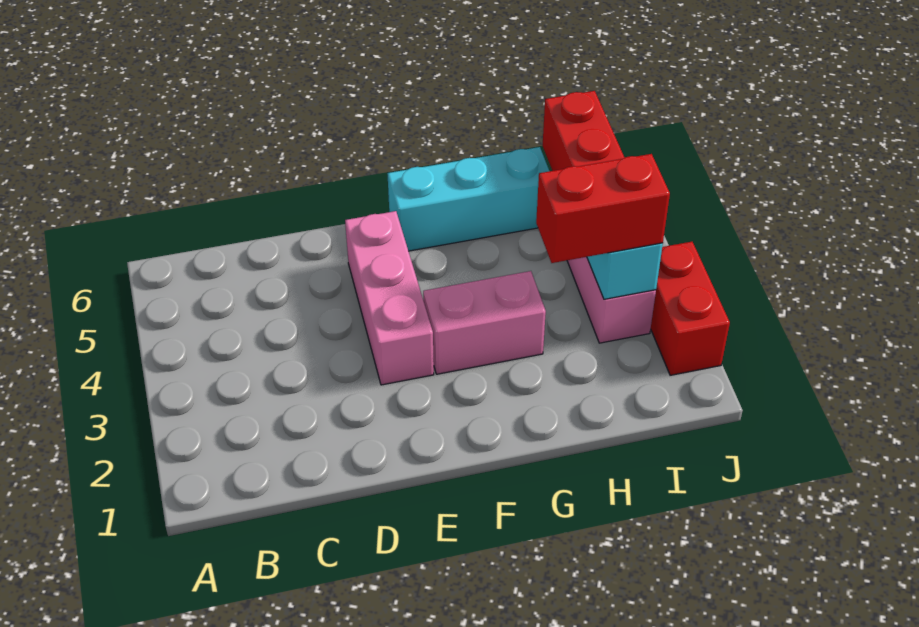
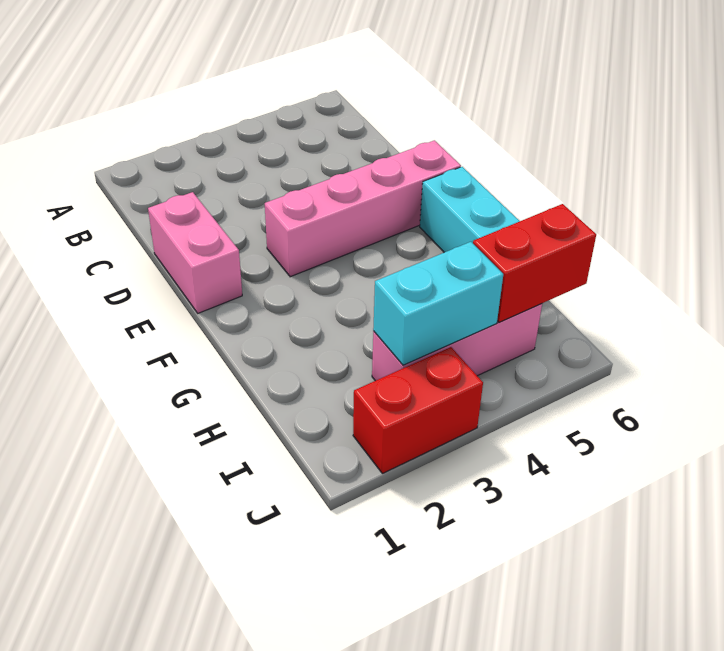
pink brick E3:E5 level 1 -> pink brick E3:E6 level 1
pink brick F3:G3 level 1 -> pink brick D1:E1 level 1
red brick H3:I3 level 3 -> none

